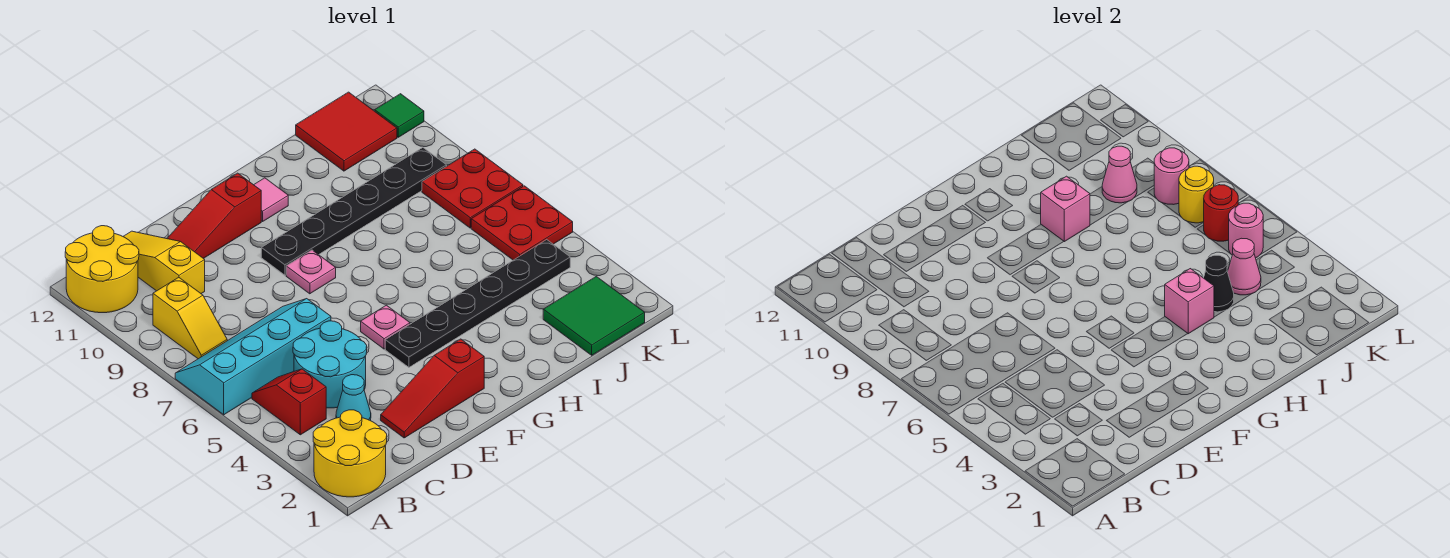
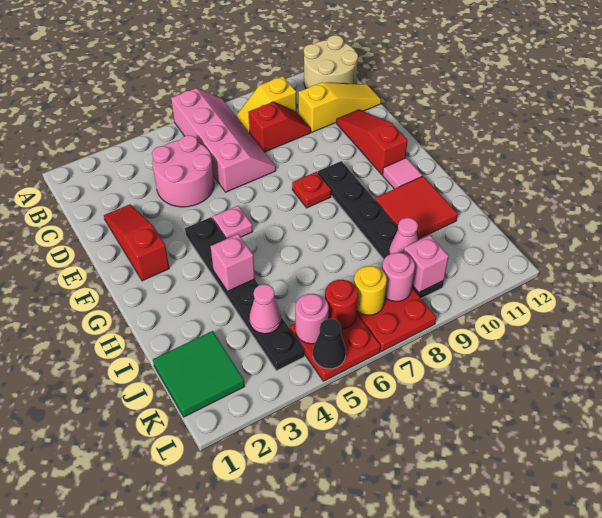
yellow round brick A1:B2 level 1 -> none
cyan slope A6:D7 level 1 top 6 -> pink slope A6:D7 level 1 top 6
yellow round brick A11:B12 level 1 -> tan round brick A11:B12 level 1
red slope B4:B5 level 1 top 4 -> red slope C8:C9 level 1 top 8
cyan cone C3 level 1 -> none
cyan round brick C4:D5 level 1 -> pink round brick C4:D5 level 1
pink plate F8 level 1 -> red plate F8 level 1
pink brick H9 level 2 -> pink brick K9 level 2
black cone I4 level 2 -> black cone L5 level 2
red tile J11:K12 level 1 -> red tile H10:I11 level 1
green tile L11 level 1 -> none

